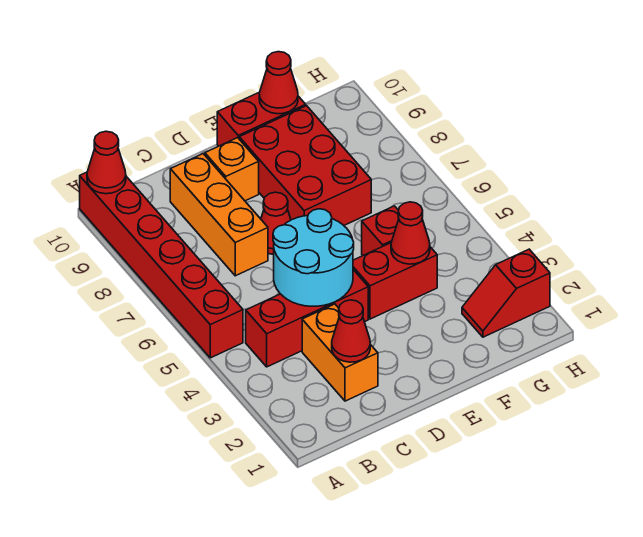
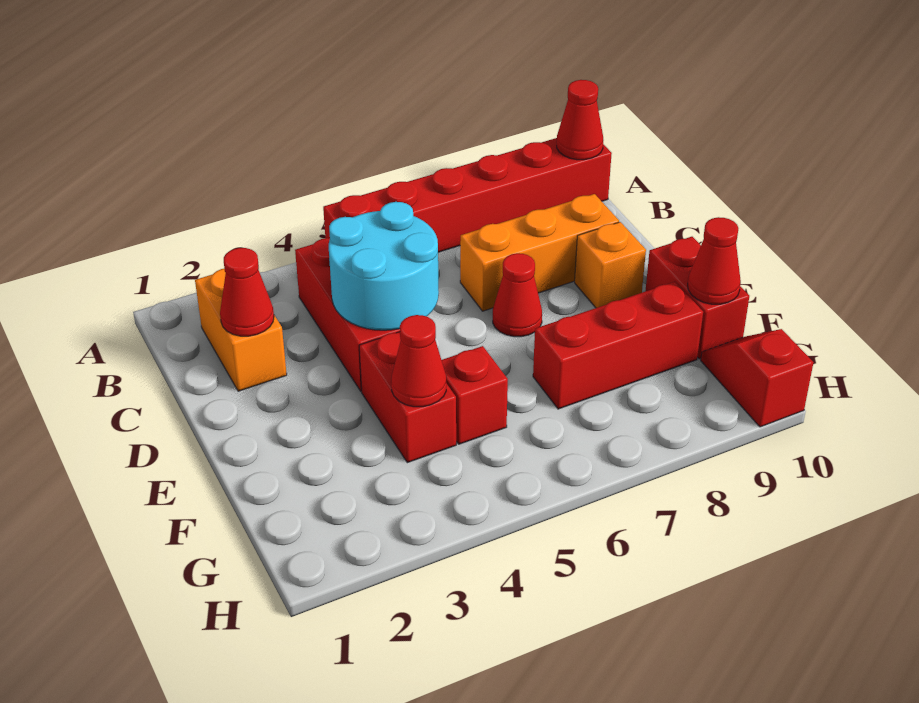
orange brick C2:C3 level 1 -> orange brick B2:C2 level 1
red brick E7:F9 level 1 -> red brick F7:F9 level 1
red slope G2:H2 level 1 top H -> red slope G10:H10 level 1 top H

